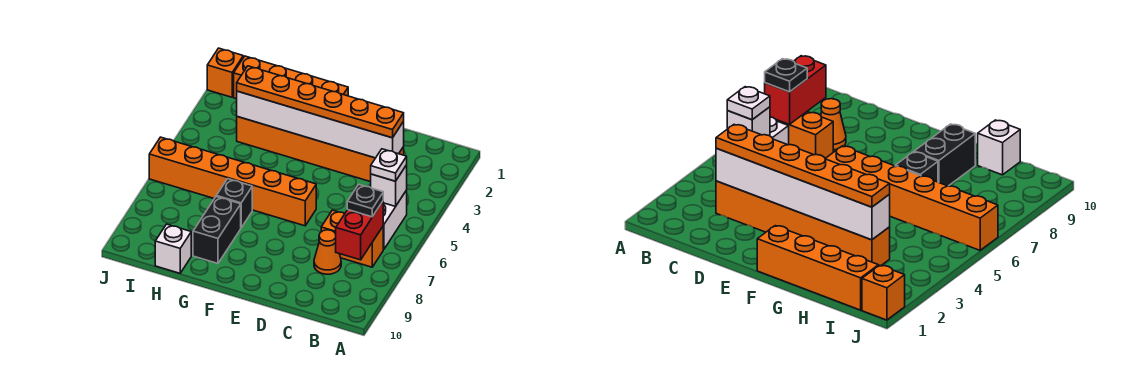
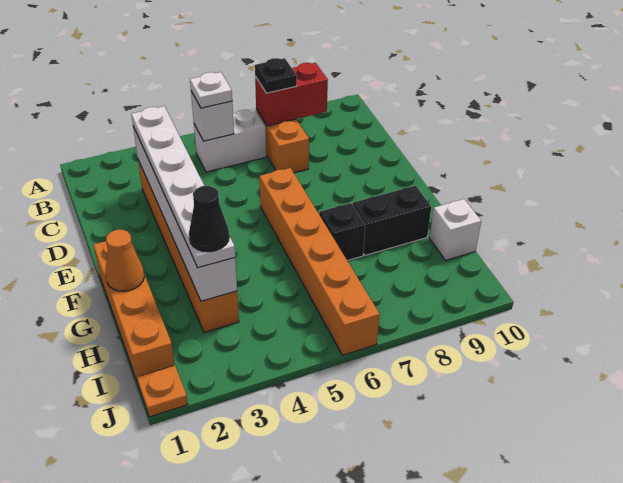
orange plate C3:H3 level 3 -> white plate C3:H3 level 3
orange cone C8 level 1 -> orange cone G1 level 2
none -> black cone H3 level 4
orange brick J1 level 1 -> orange plate J1 level 1

